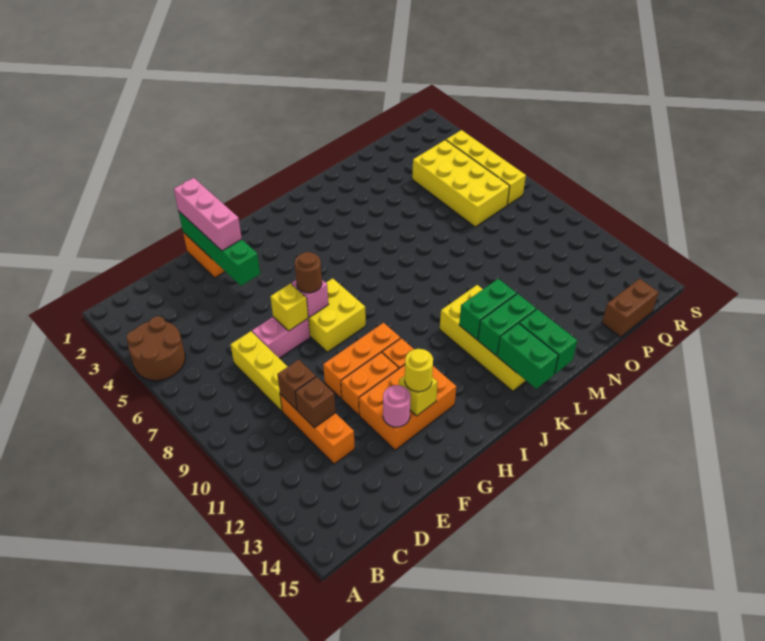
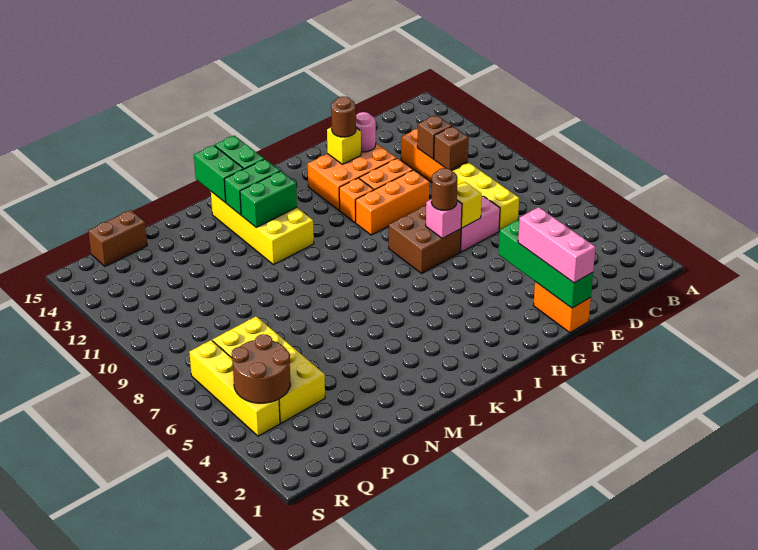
brown round brick A4:B5 level 1 -> brown round brick Q4:R5 level 2
yellow brick G7:H8 level 1 -> brown brick G7:H8 level 1
yellow round brick G13 level 3 -> brown round brick G13 level 3

